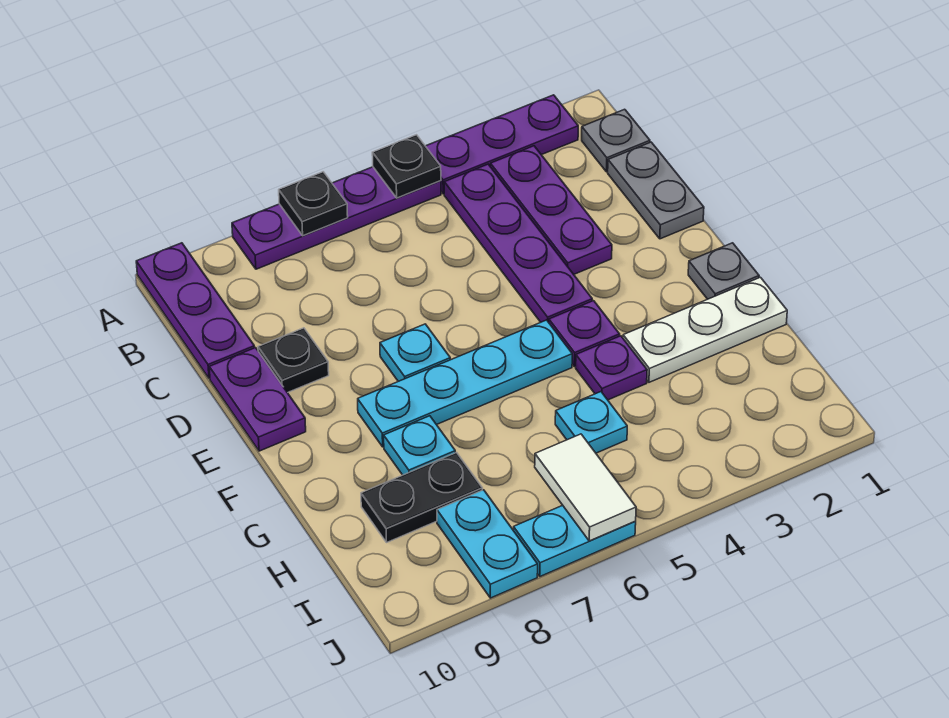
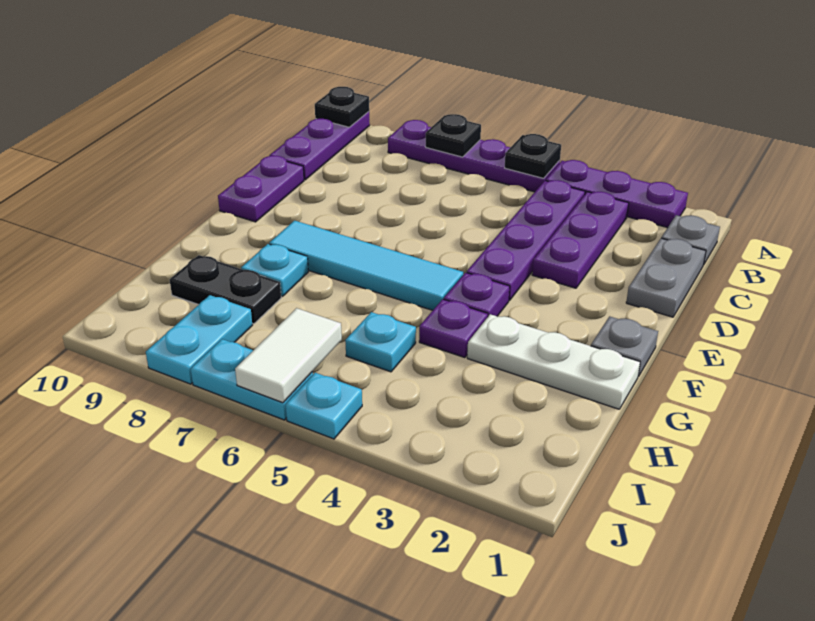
black plate D9 level 1 -> black plate A10 level 2
cyan plate E7 level 1 -> cyan plate J5 level 1
cyan plate F5:F8 level 1 -> cyan tile F5:F8 level 1

